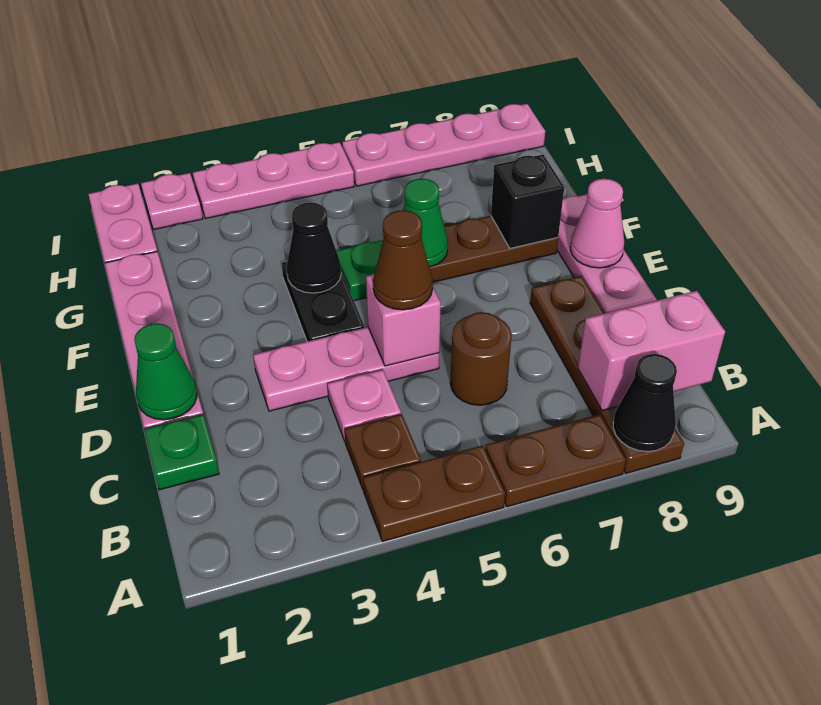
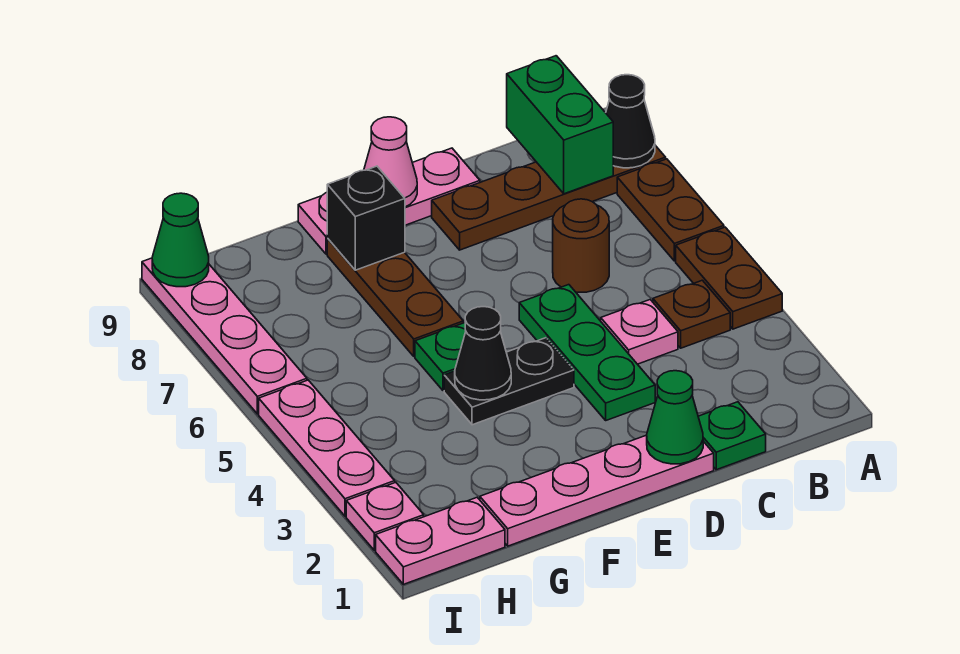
pink brick B8:B9 level 2 -> green brick B8:B9 level 2
pink plate D3:D5 level 1 -> green plate D3:D5 level 1
pink brick D5 level 2 -> none
brown cone D5 level 3 -> none
green cone F6 level 2 -> green cone I9 level 2

